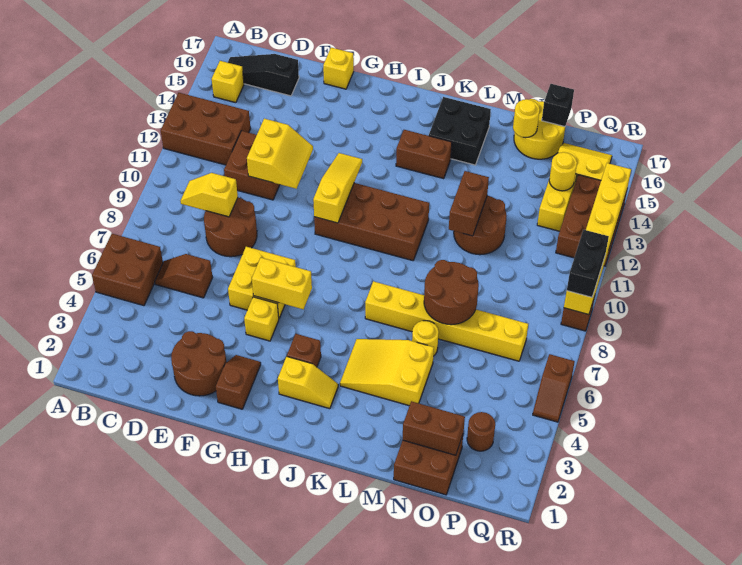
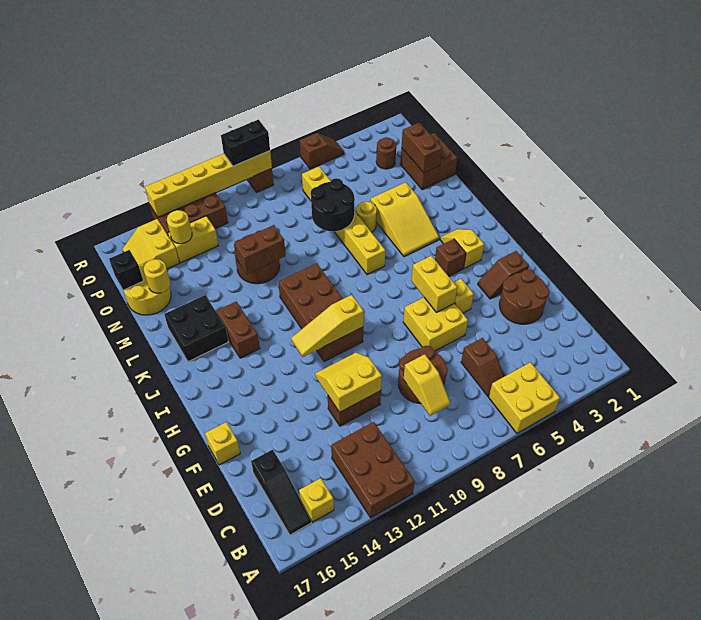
brown brick A5:B6 level 1 -> yellow brick A5:B6 level 1
brown brick D11:E12 level 1 -> brown brick E11:E12 level 1
brown round brick M7:N8 level 2 -> black round brick M7:N8 level 2

